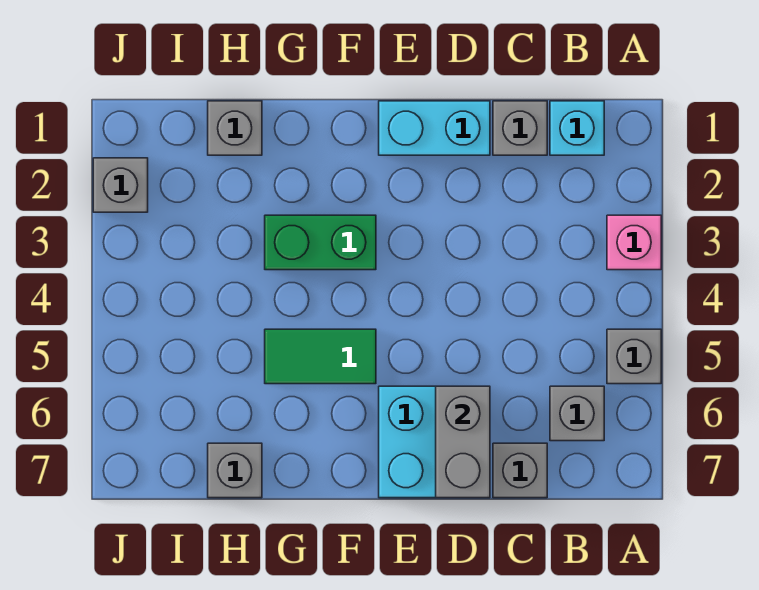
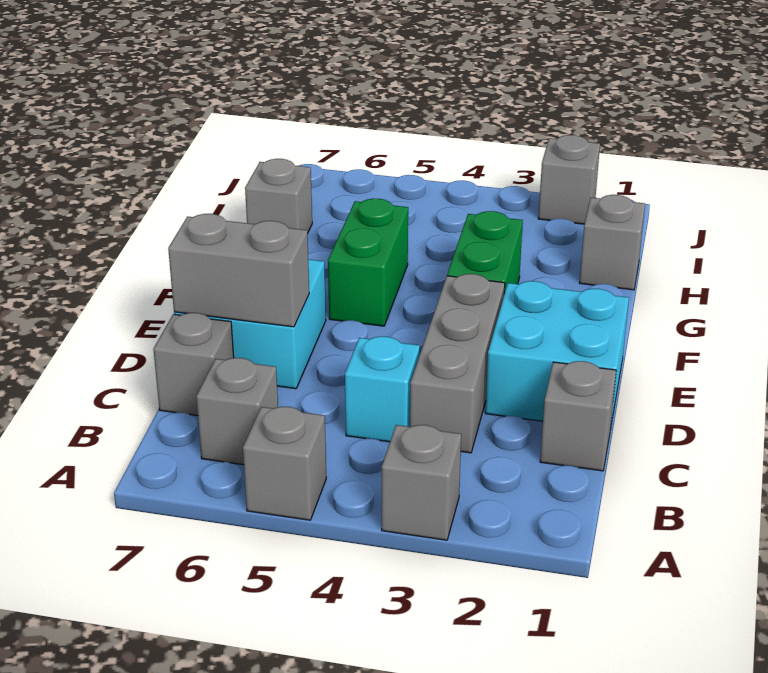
pink brick A3 level 1 -> grey brick A3 level 1
cyan brick B1 level 1 -> cyan brick C4 level 1
none -> grey brick C3:E3 level 1
cyan brick D1:E1 level 1 -> cyan brick D1:E2 level 1
green tile F5:G5 level 1 -> green brick F5:G5 level 1

